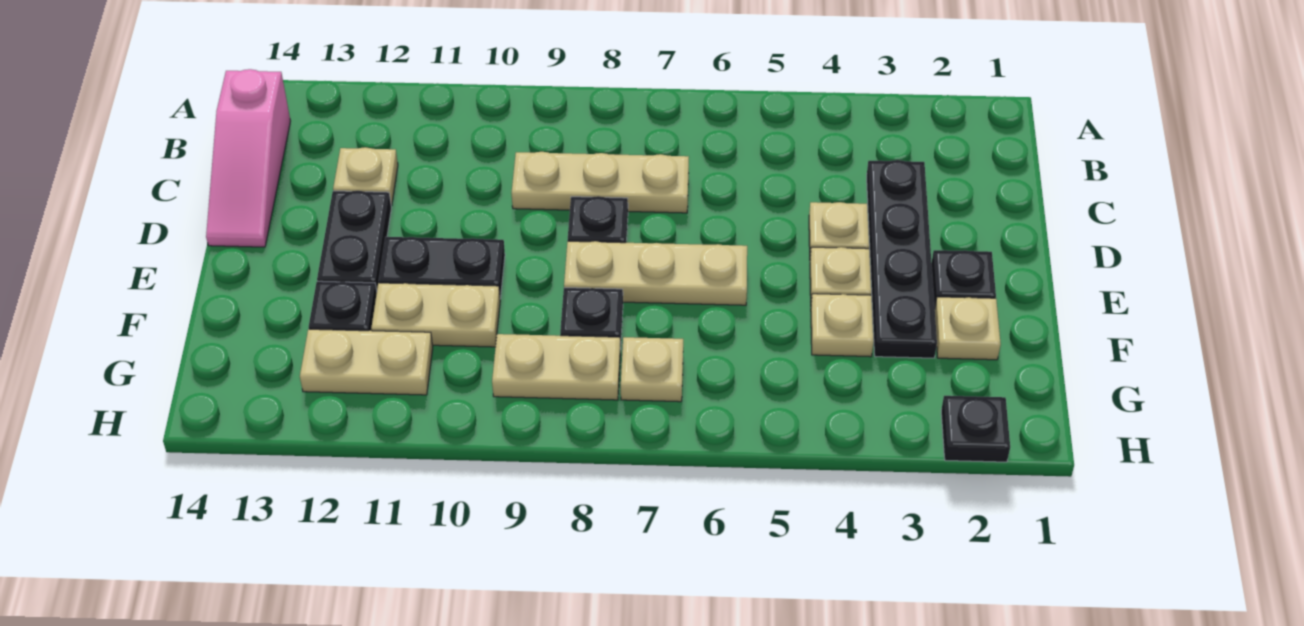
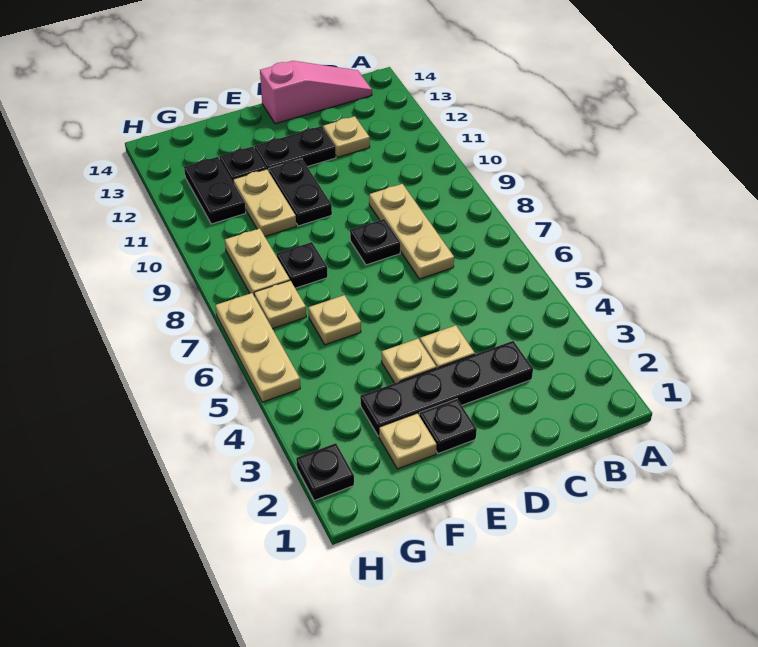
pink slope B14:D14 level 1 top B -> pink slope B14:D14 level 1 top D
tan plate E6:E8 level 1 -> tan plate H5:H7 level 1
tan plate F4 level 1 -> tan plate F6 level 1
tan plate G11:G12 level 1 -> black plate G11:G12 level 1

